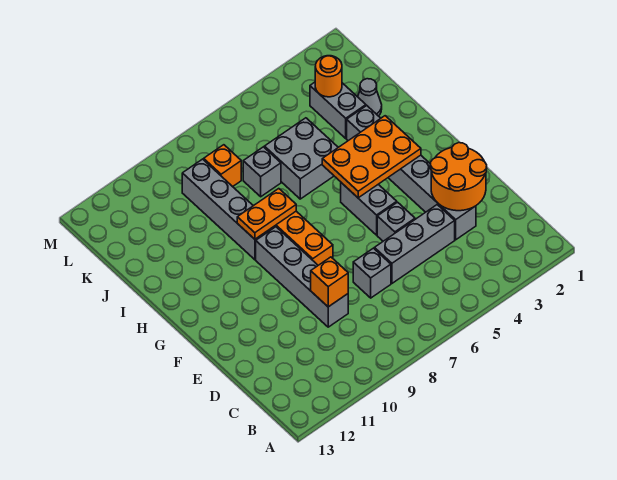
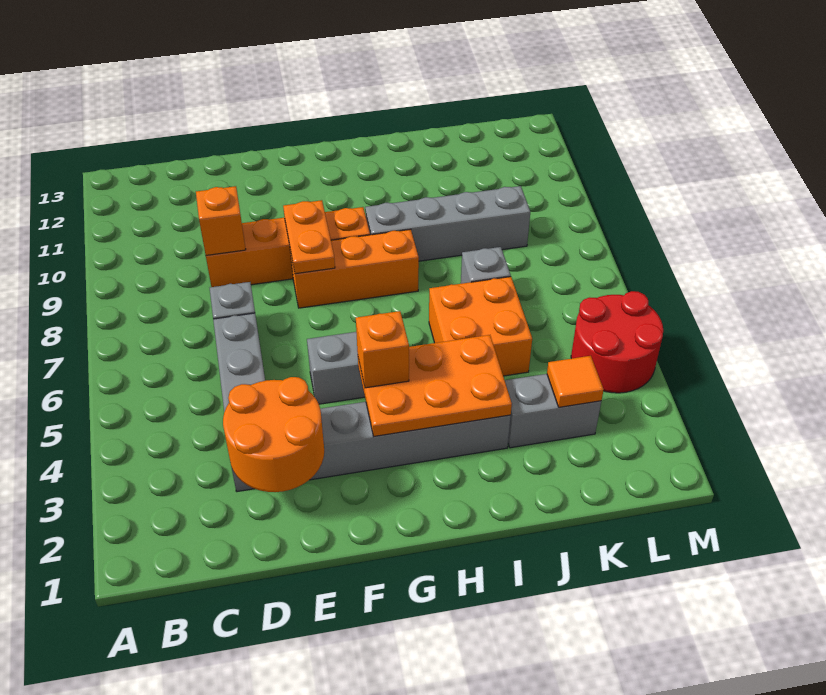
grey brick D9:G9 level 1 -> orange brick D9:G9 level 1
grey brick E5 level 1 -> none
orange plate G3:H5 level 2 -> orange plate G3:I4 level 2
orange plate H8:H9 level 2 -> orange plate F8:F9 level 2
grey brick I5:J6 level 1 -> orange brick I5:J6 level 1
grey cone J2 level 1 -> none
orange round brick K3 level 2 -> orange tile K3 level 2
orange brick K8 level 1 -> orange brick G4 level 3
none -> red round brick L4:M5 level 1

